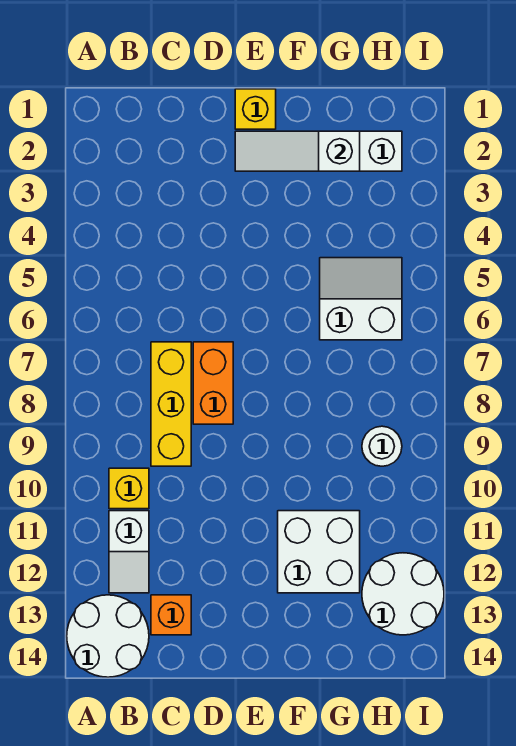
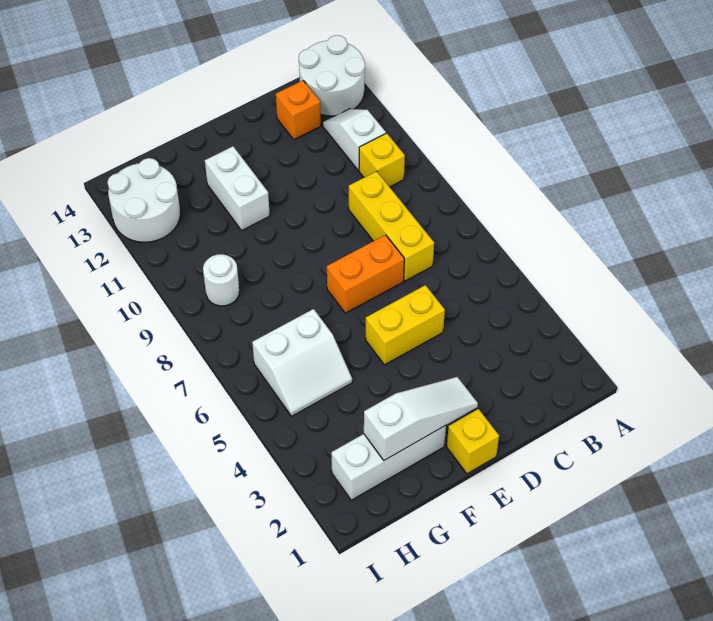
none -> yellow brick D5:E5 level 1
orange brick D7:D8 level 1 -> orange brick D7:E7 level 1
white brick F11:G12 level 1 -> white brick F11:F12 level 1

